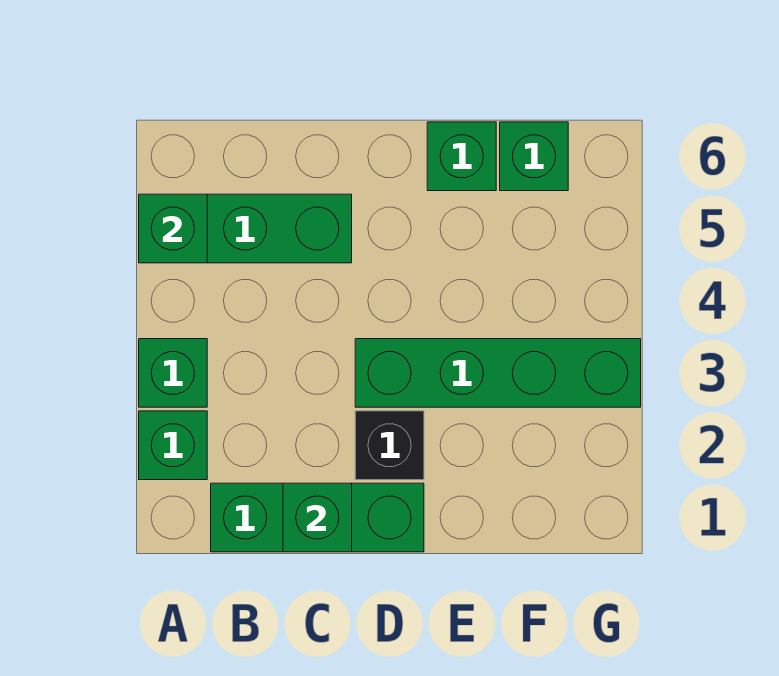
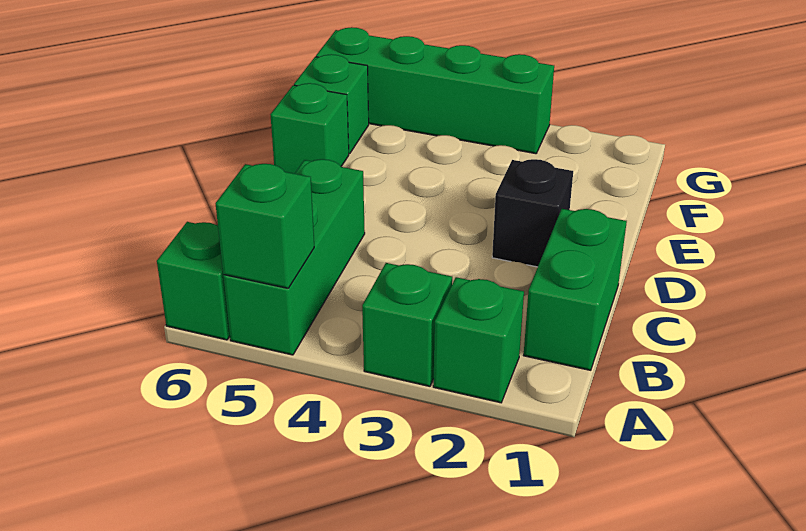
green brick B1:D1 level 1 -> green brick B1:C1 level 1
green brick C1 level 2 -> green brick A6 level 1
green brick D3:G3 level 1 -> green brick G3:G6 level 1

